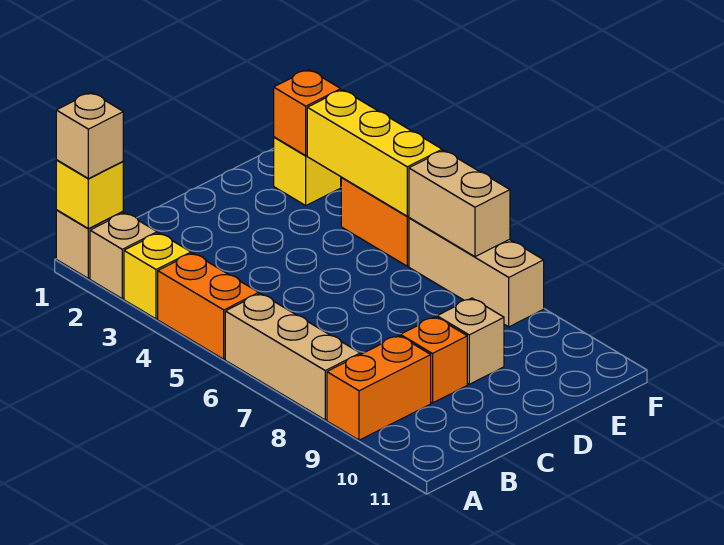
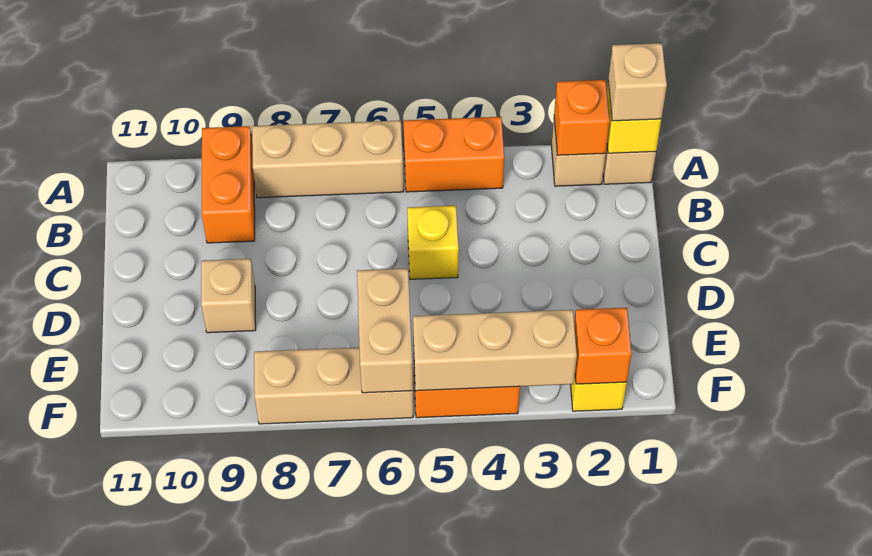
yellow brick A3 level 1 -> yellow brick C5 level 1
orange brick C9 level 1 -> orange brick A2 level 2
yellow brick F3:F5 level 2 -> tan brick F3:F5 level 2
tan brick F6:F7 level 2 -> tan brick E6:F6 level 2

